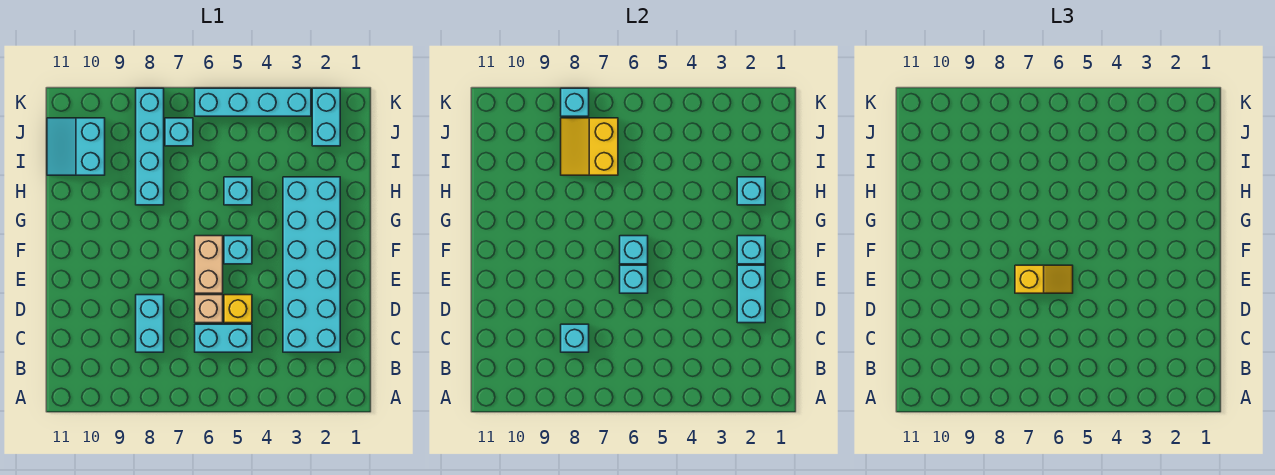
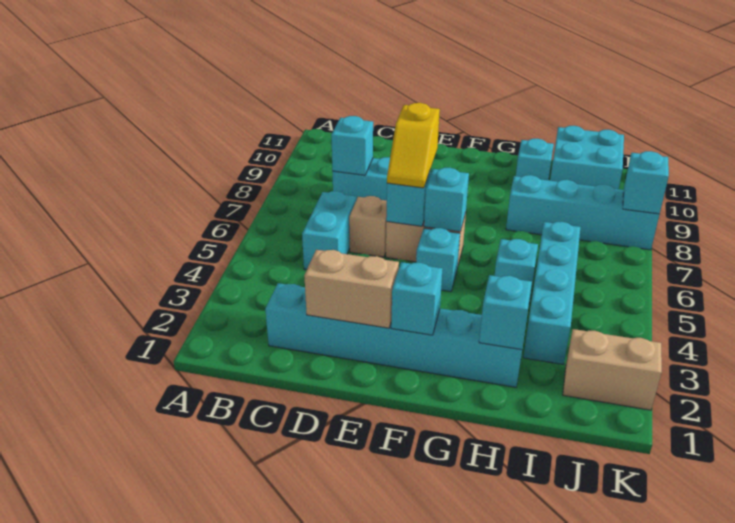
cyan brick C2:H3 level 1 -> cyan brick C2:H2 level 1
cyan brick D2:E2 level 2 -> tan brick D2:E2 level 2
yellow brick D5 level 1 -> none
yellow slope I7:J8 level 2 top 7 -> none
cyan slope I10:J11 level 1 top 10 -> cyan brick I10:J11 level 1
cyan brick J2:K2 level 1 -> tan brick J2:K2 level 1
cyan brick J7 level 1 -> cyan brick H10 level 1
cyan brick K3:K6 level 1 -> cyan brick I3:I6 level 1

